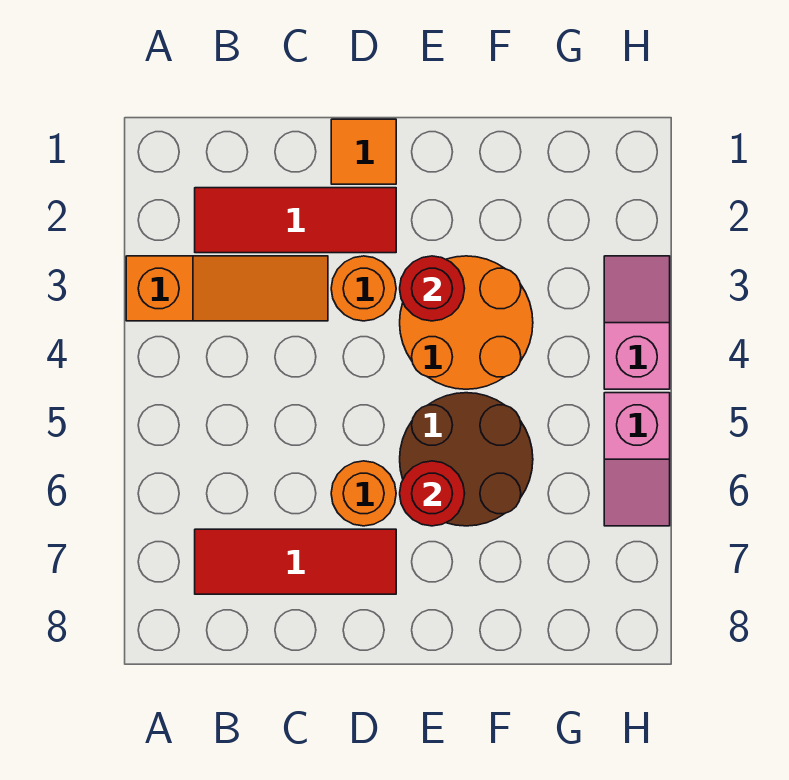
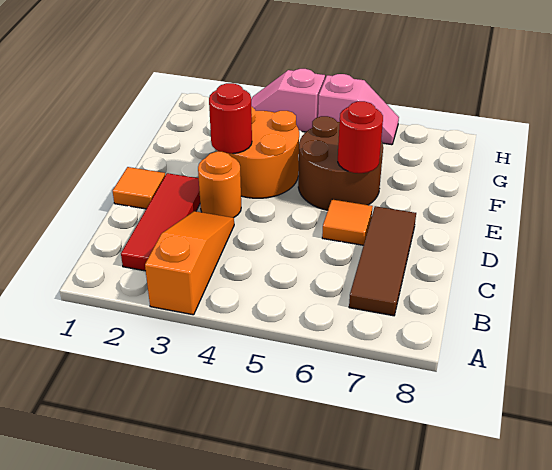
red tile B7:D7 level 1 -> brown tile B7:D7 level 1
orange round brick D6 level 1 -> orange tile D6 level 1

